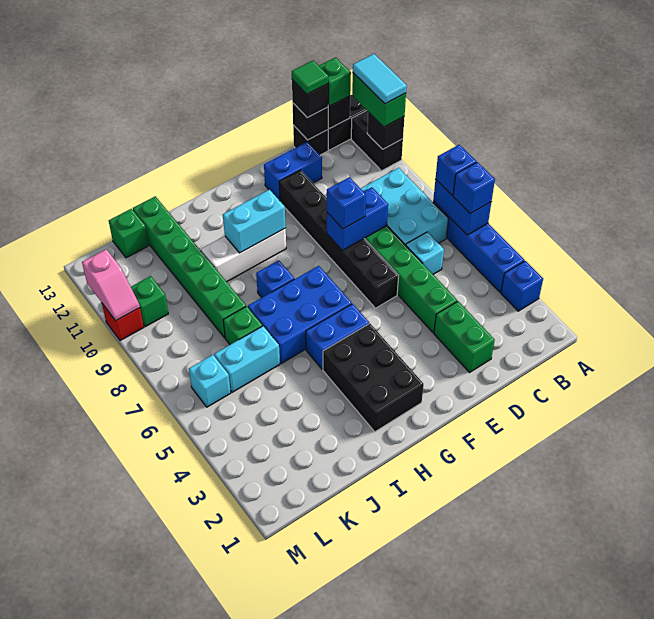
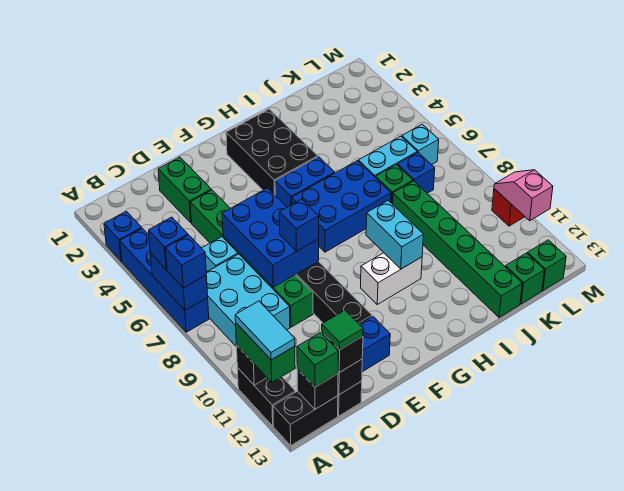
blue brick D8:E8 level 2 -> blue brick D6:E8 level 2
white brick G10:I10 level 1 -> white brick G10:H10 level 1
cyan brick G10:H10 level 2 -> cyan brick H9:H10 level 2
blue brick H8 level 1 -> blue brick K7 level 1
green brick L10 level 1 -> green brick L13 level 1

